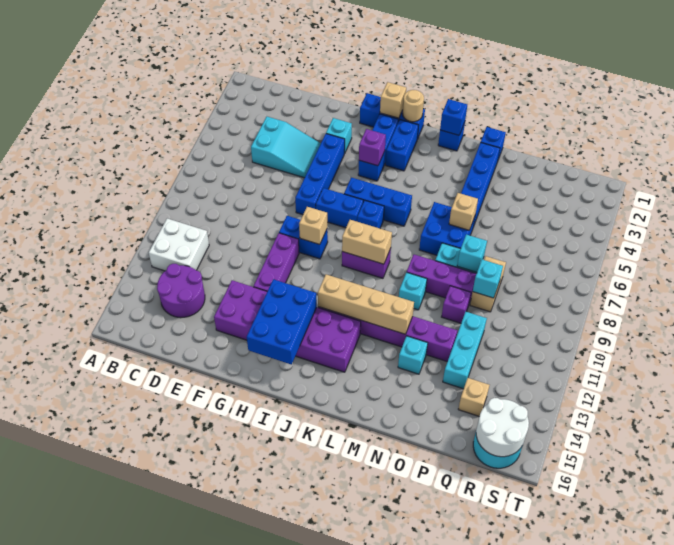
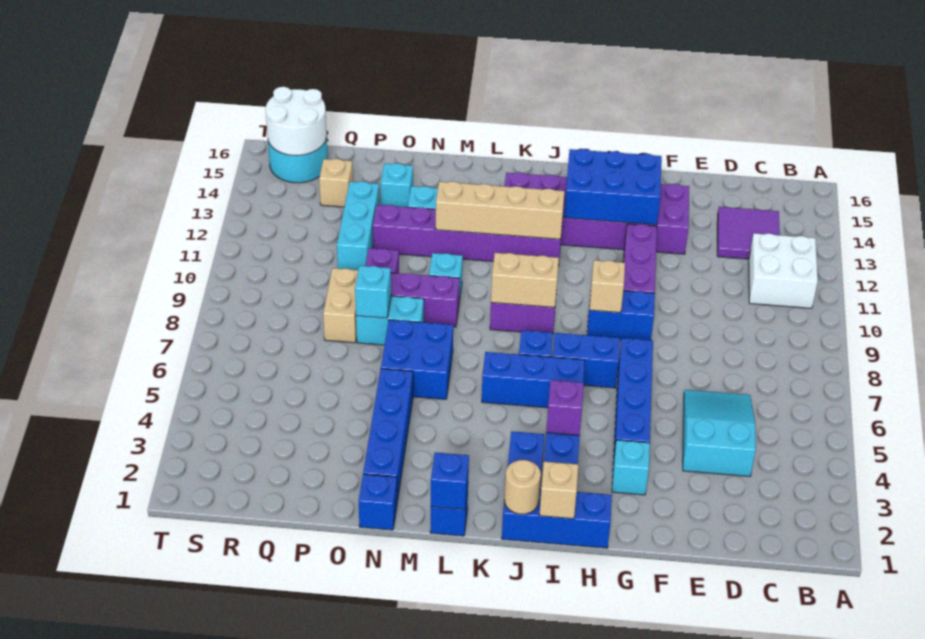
purple round brick C13:D14 level 1 -> purple tile C13:D14 level 1
cyan slope D4:F5 level 1 top D -> cyan slope D4:E6 level 1 top 4
blue brick H13:I15 level 2 -> blue brick G13:I14 level 2
tan brick N6 level 2 -> none
cyan brick P9 level 2 -> cyan brick O14 level 1

